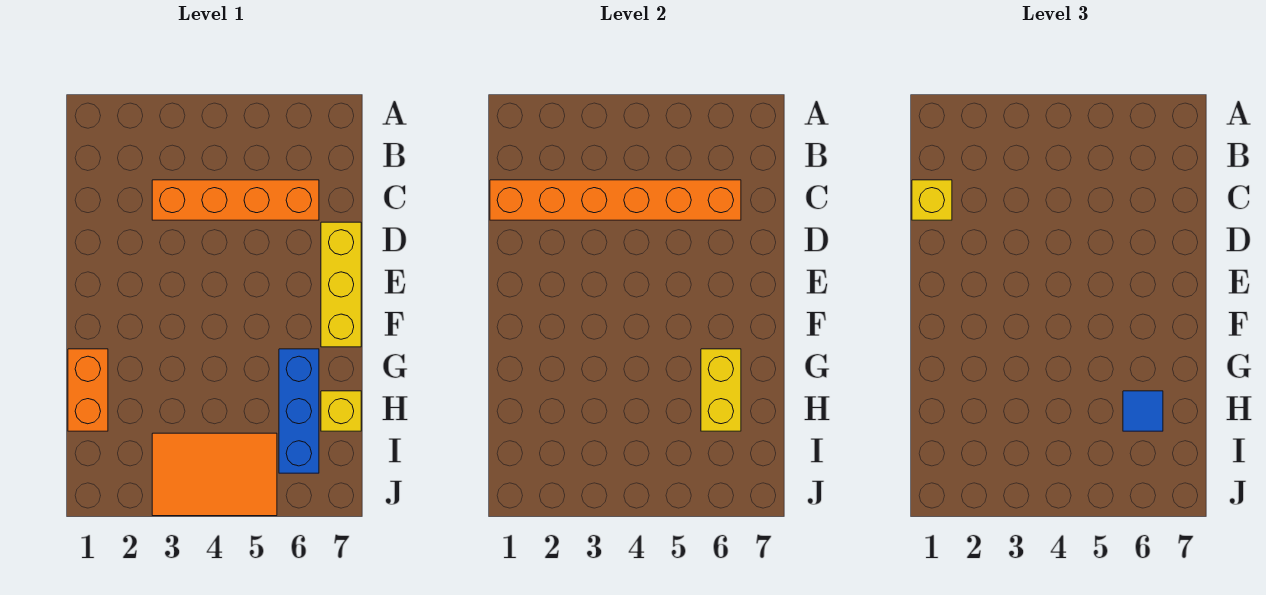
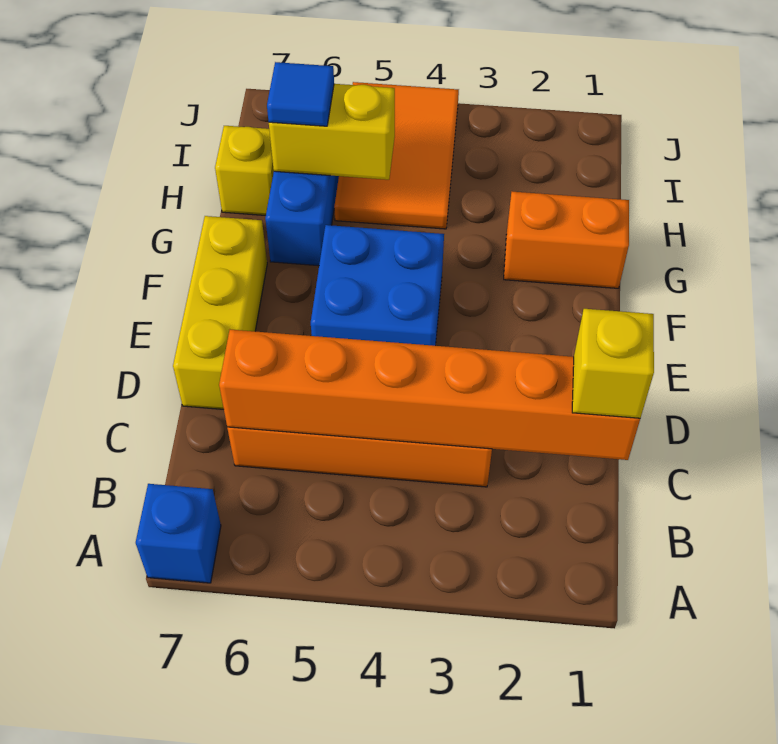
none -> blue brick A7 level 1
none -> blue brick E4:F5 level 1
orange brick G1:H1 level 1 -> orange brick G1:G2 level 1
yellow brick G6:H6 level 2 -> yellow brick H5:H6 level 2
orange tile I3:J5 level 1 -> orange tile H4:J5 level 1

